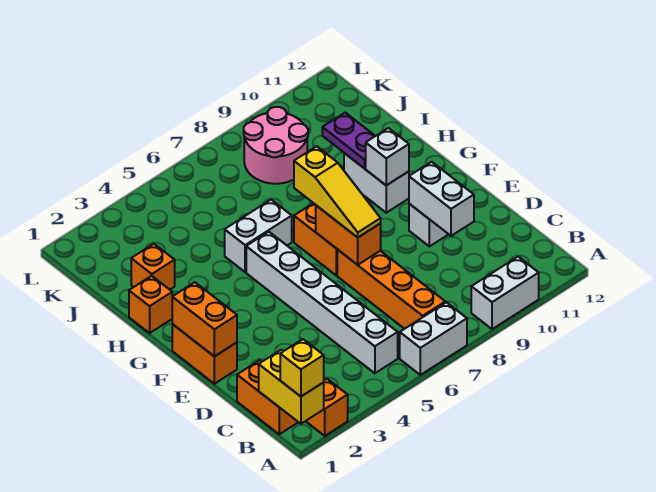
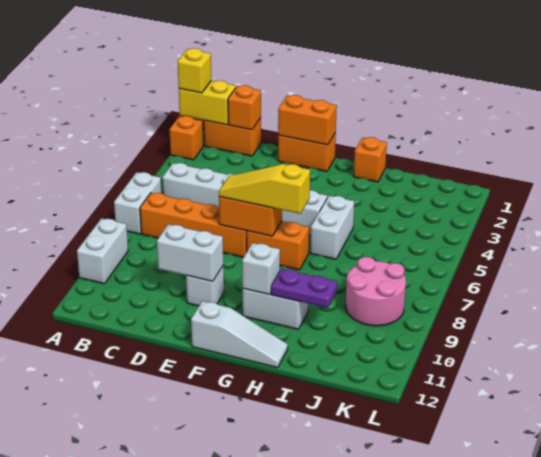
none -> white slope F12:H12 level 1 top F
orange brick I2 level 1 -> orange brick C1 level 2

